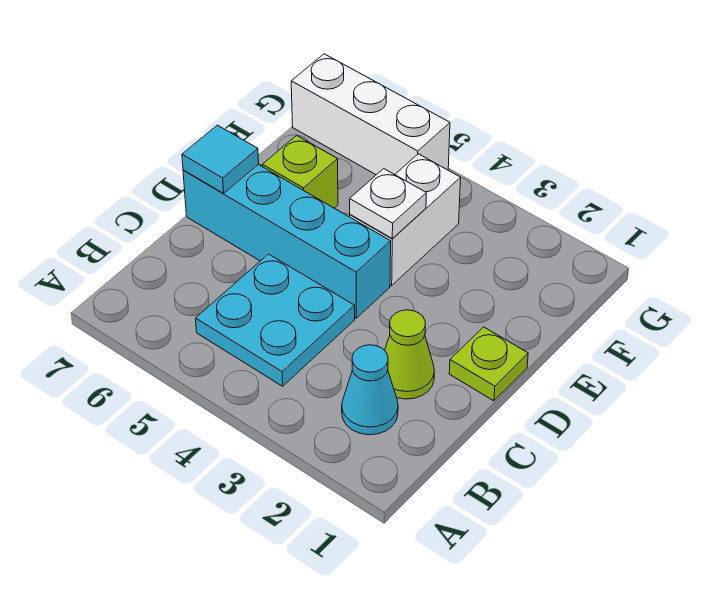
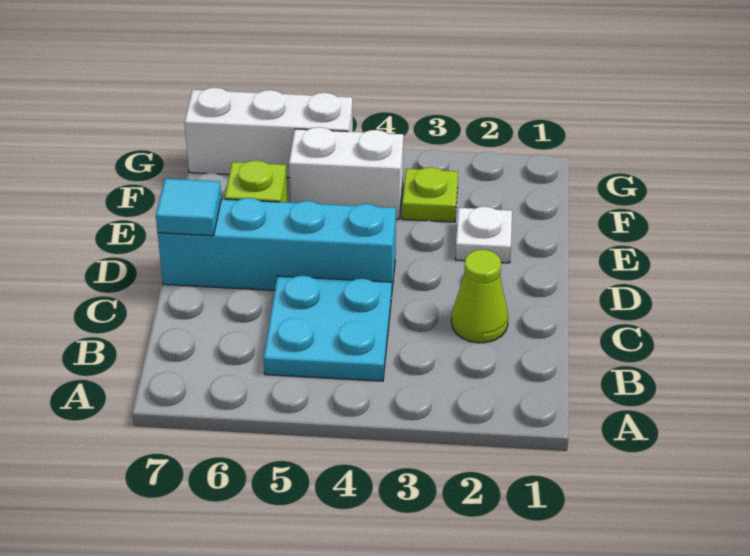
cyan cone B2 level 1 -> none
lime plate D1 level 1 -> lime plate F3 level 1
white brick E4:F4 level 1 -> white brick F4:F5 level 1
white plate E4 level 2 -> white plate E2 level 1

